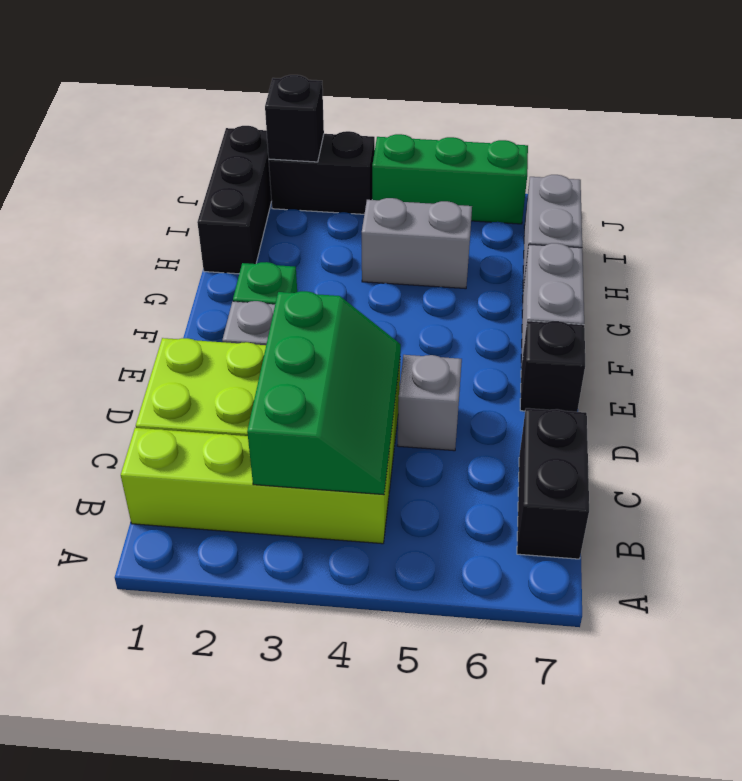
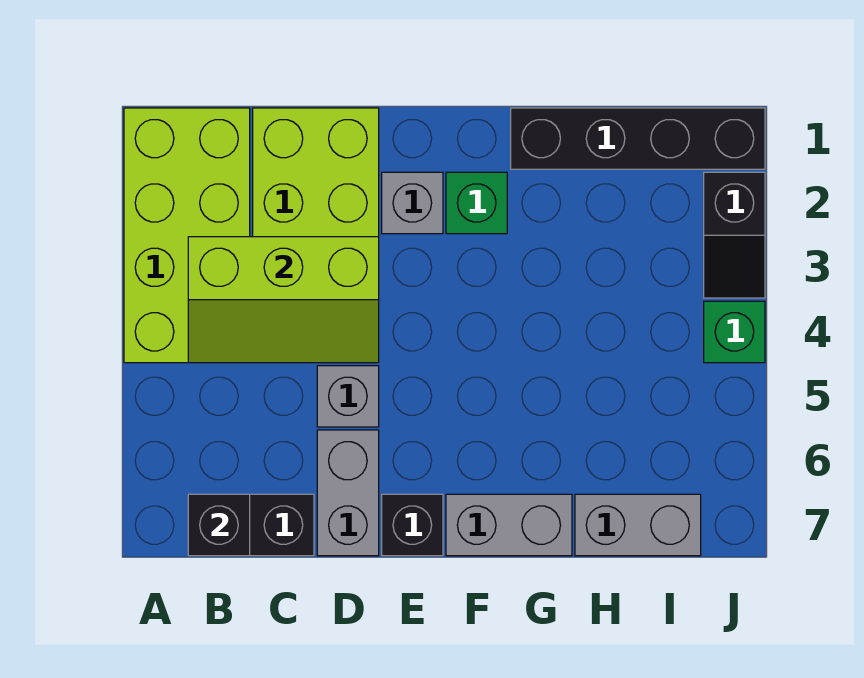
lime brick B1:B4 level 1 -> lime brick A1:B4 level 1
green slope B3:D4 level 2 top 3 -> lime slope B3:D4 level 2 top 3
black brick H1:J1 level 1 -> black brick G1:J1 level 1
grey brick H4:H5 level 1 -> grey brick D6:D7 level 1
black brick J2:J3 level 1 -> black slope J2:J3 level 1 top 2
black brick J2 level 2 -> black brick B7 level 2
green brick J4:J6 level 1 -> green brick J4 level 1

